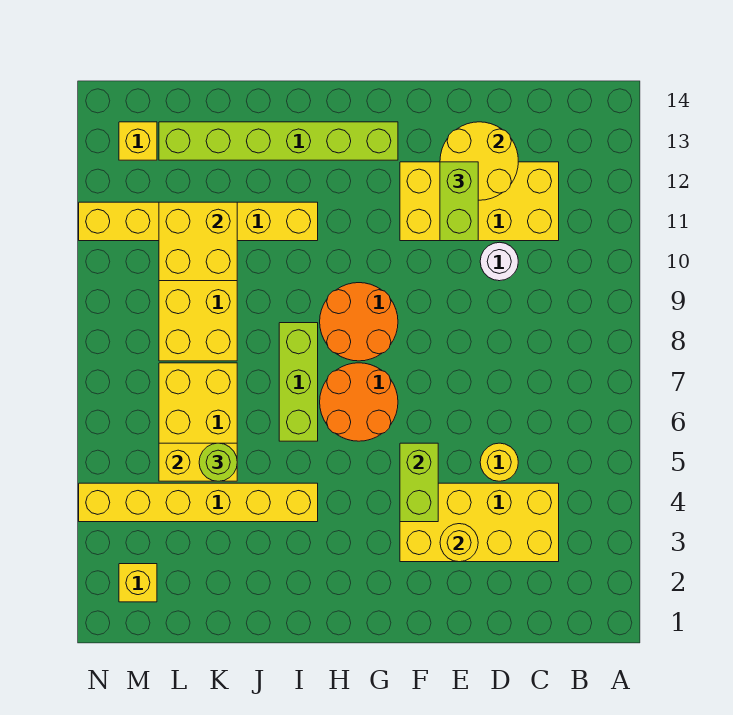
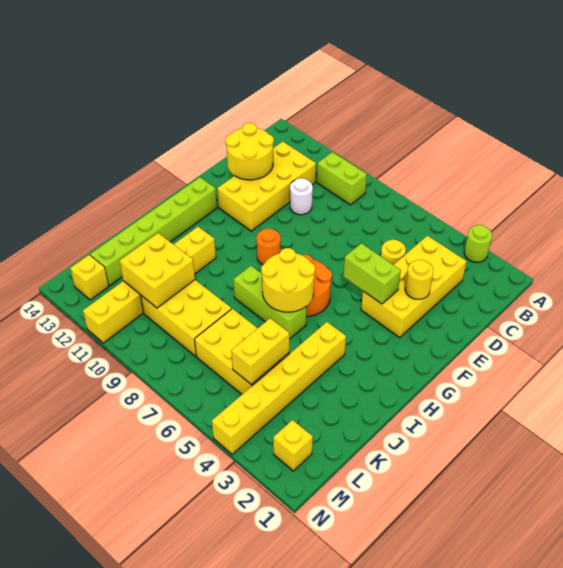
lime brick E11:E12 level 3 -> lime brick B9:B10 level 1
orange round brick G8:H9 level 1 -> orange round brick G9 level 1
none -> yellow round brick H6:I7 level 2
lime round brick K5 level 3 -> lime round brick A3 level 1

